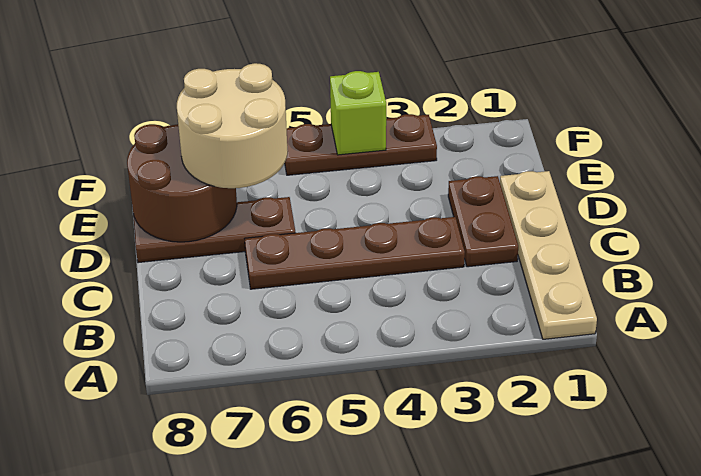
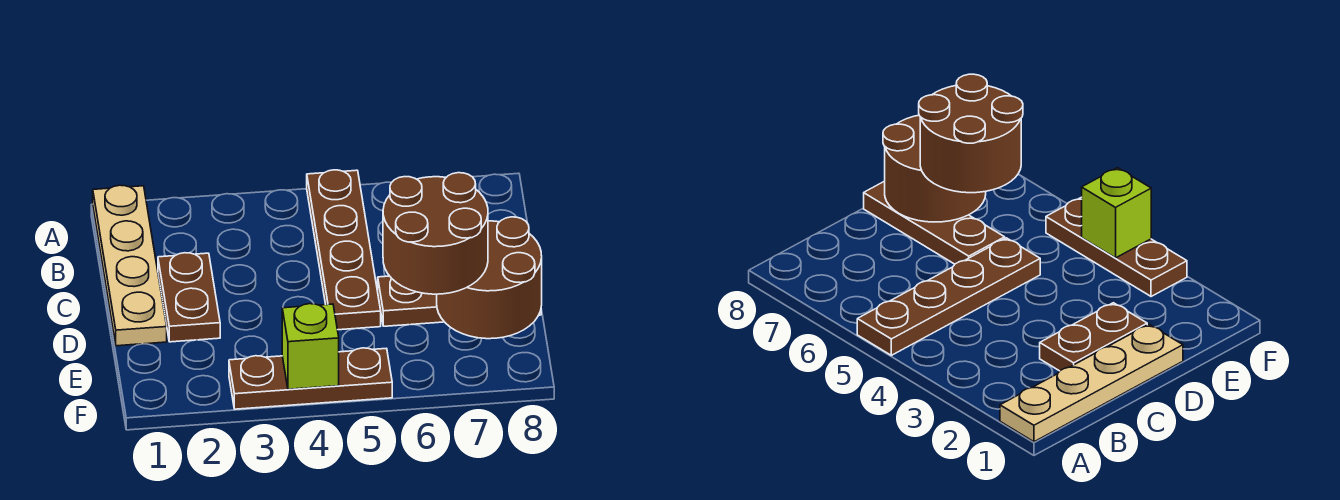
brown plate C3:C6 level 1 -> brown plate A5:D5 level 1
tan round brick D6:E7 level 3 -> brown round brick D6:E7 level 3

